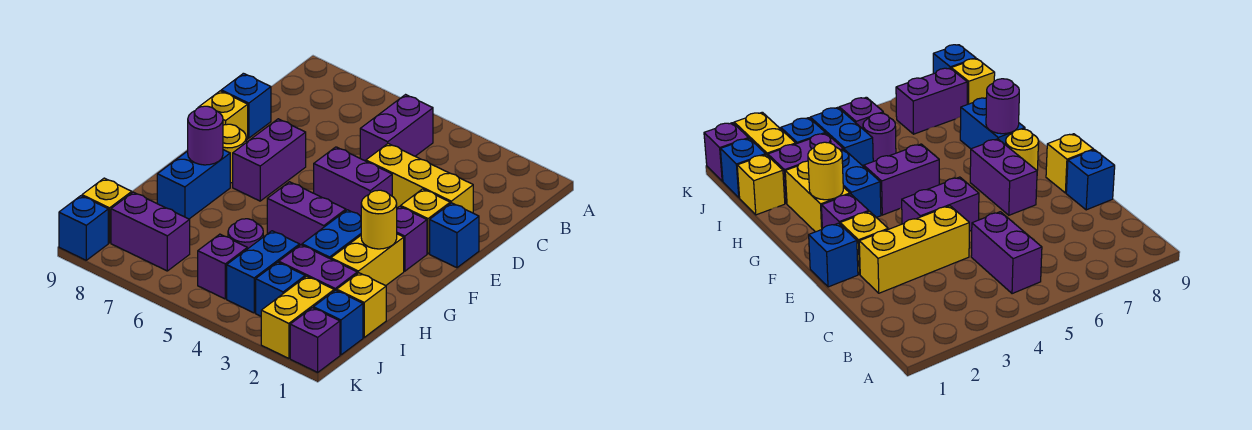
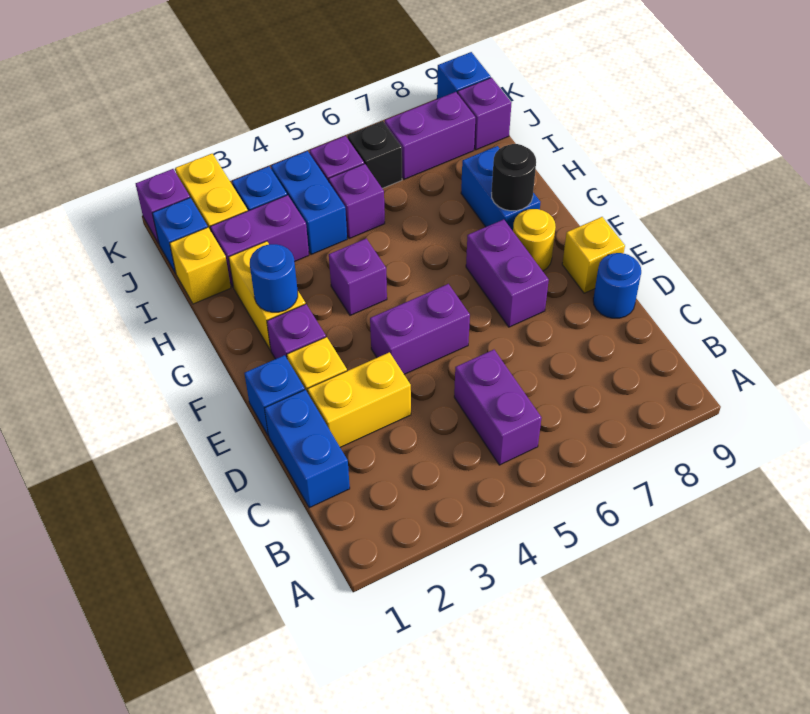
yellow brick D2:D4 level 1 -> yellow brick D2:D3 level 1
blue brick D9 level 1 -> blue round brick D9 level 1
yellow round brick G2 level 2 -> blue round brick G2 level 2
blue brick G3:H3 level 1 -> blue brick C1:D1 level 1
purple brick G4:G5 level 1 -> purple brick G4 level 1
purple round brick G8 level 2 -> black round brick G8 level 2
purple round brick I5 level 1 -> purple brick I5 level 1
none -> black brick J6 level 1
yellow brick J9 level 1 -> purple brick J9 level 1

